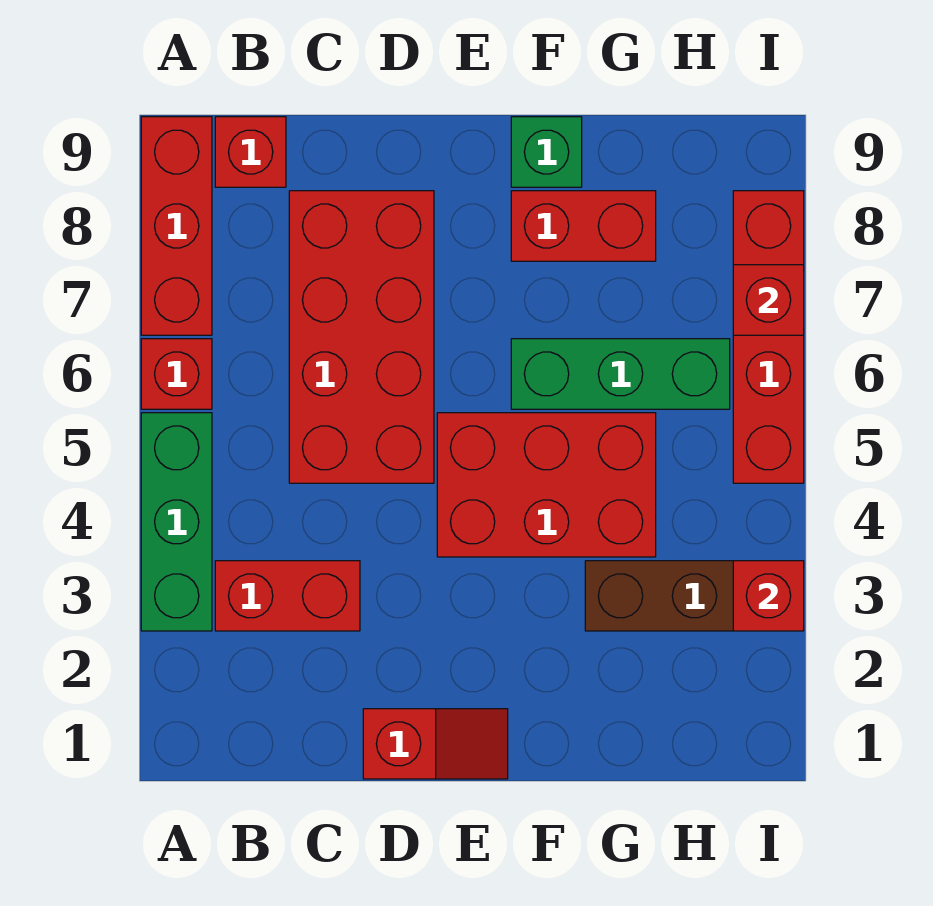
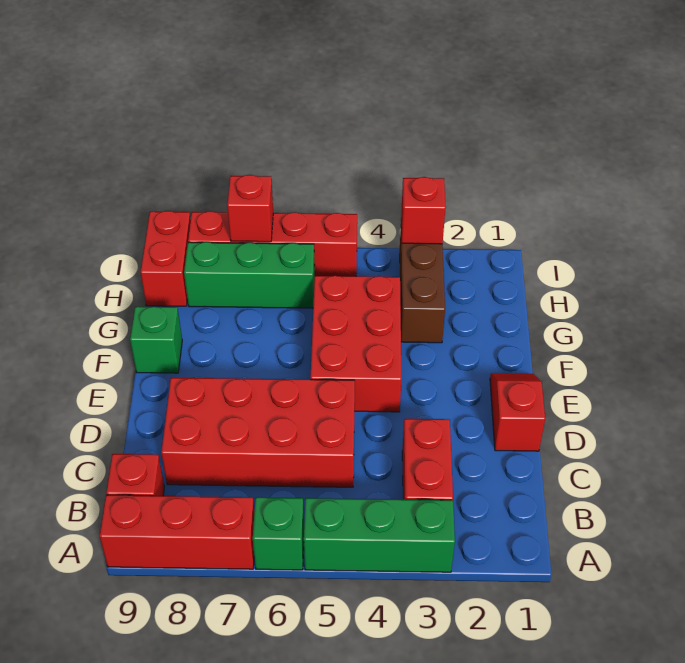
red brick A6 level 1 -> green brick A6 level 1
green brick F6:H6 level 1 -> green brick H6:H8 level 1
red brick F8:G8 level 1 -> red brick H9:I9 level 1

